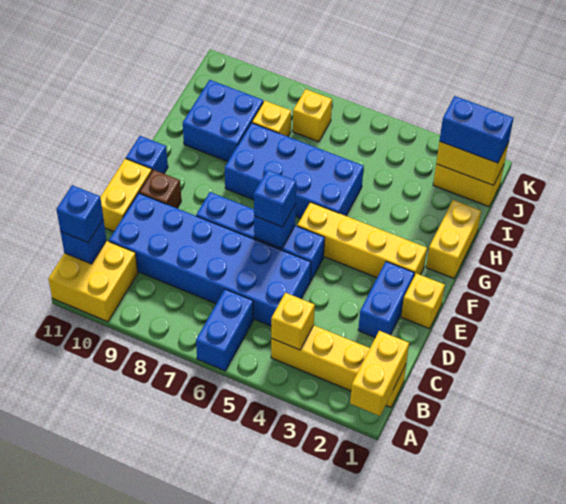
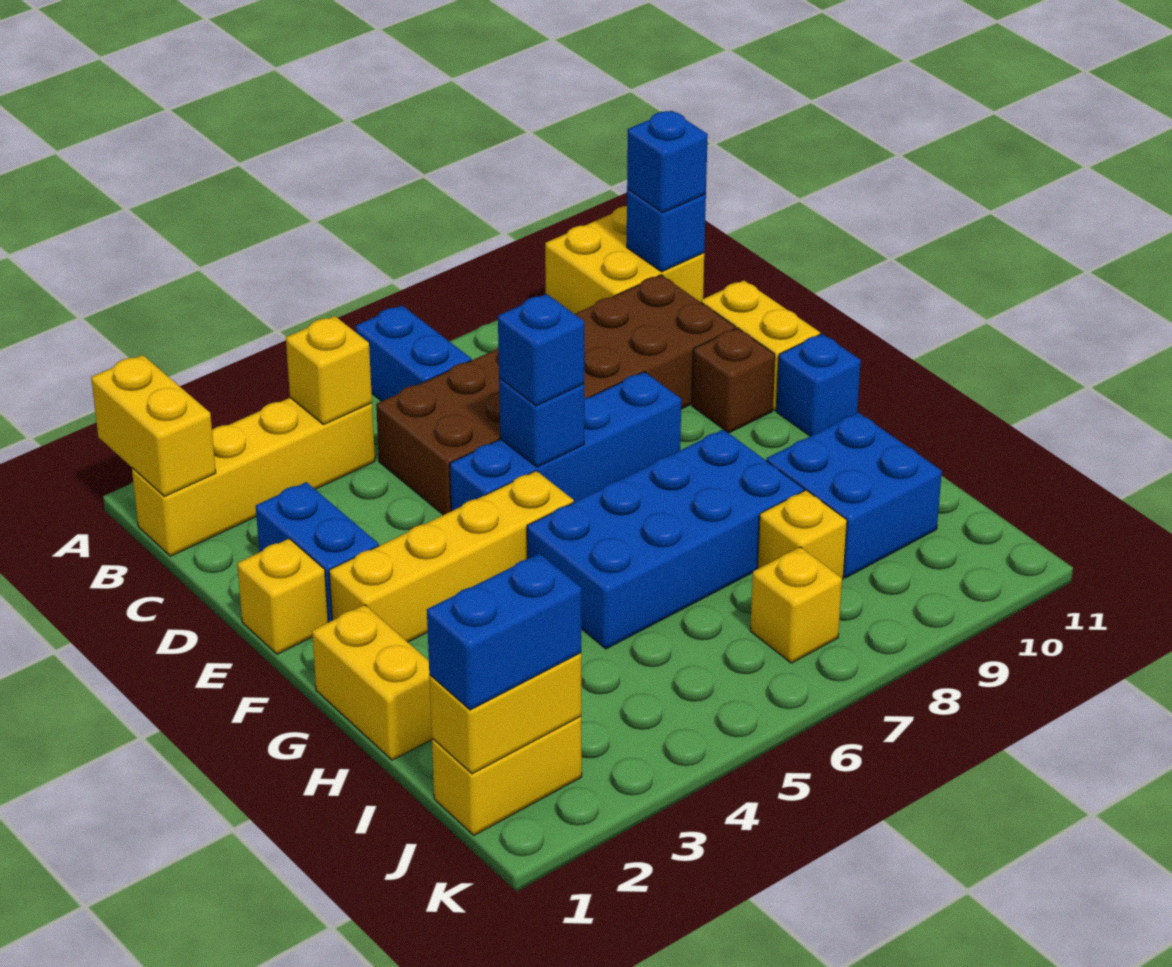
blue brick C5:D10 level 1 -> brown brick C5:D10 level 1

